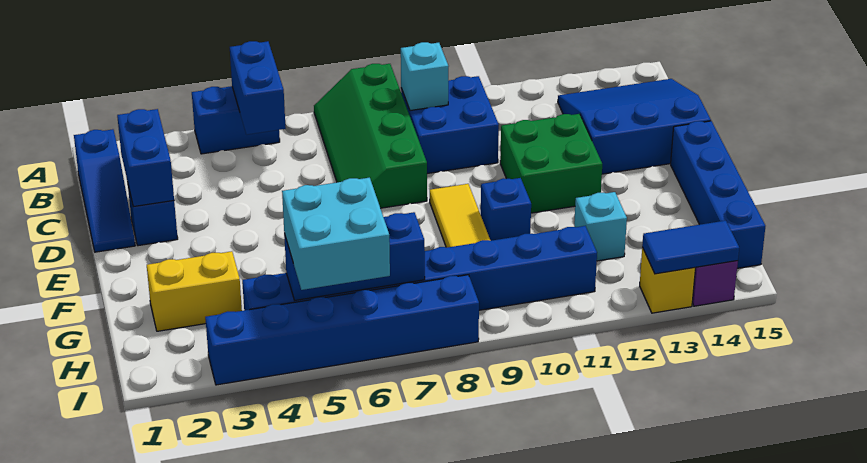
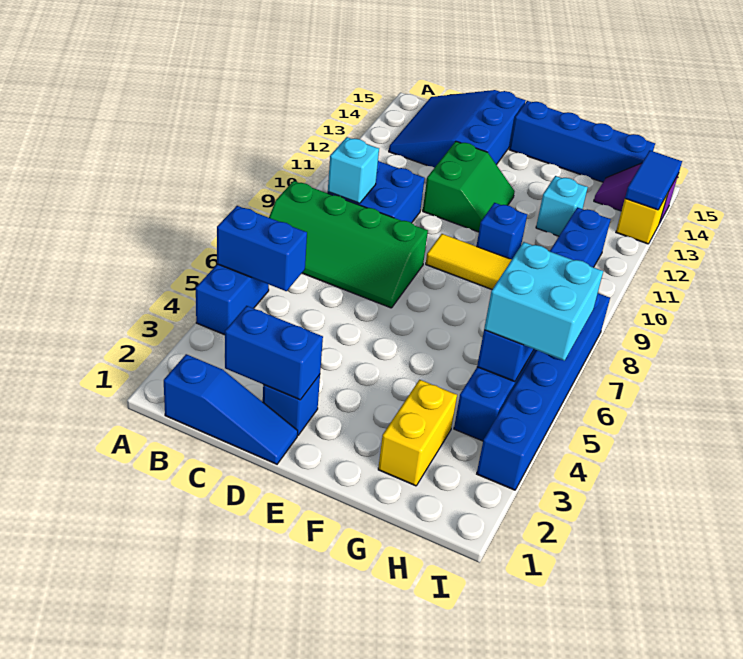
green brick D11:E12 level 1 -> green slope D11:E12 level 1 top D

